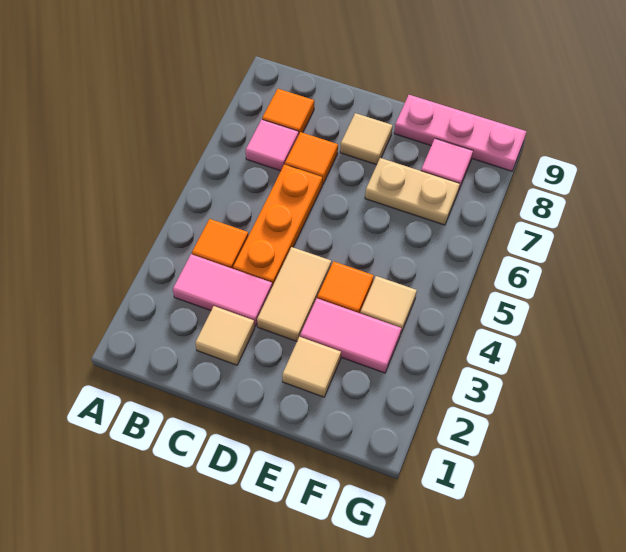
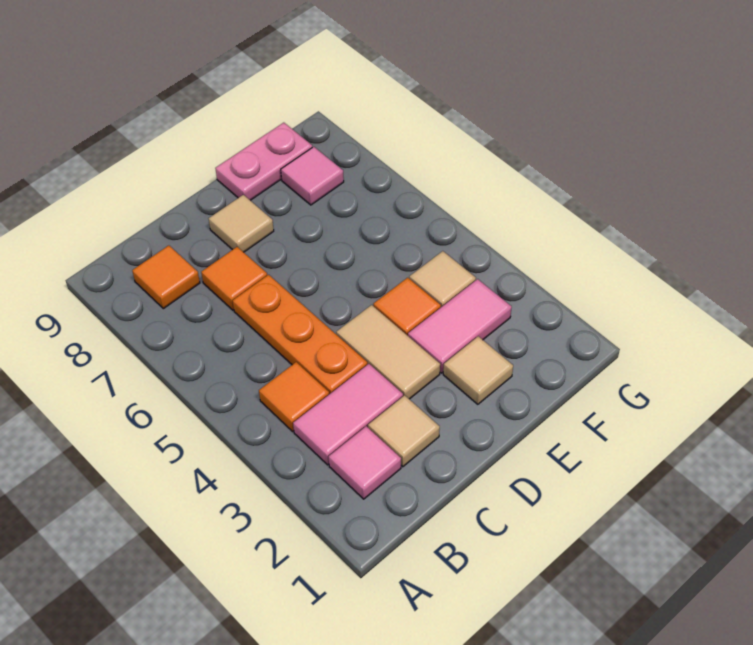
pink tile B7 level 1 -> pink tile B2 level 1
tan plate E7:F7 level 1 -> none
pink plate E9:G9 level 1 -> pink plate E9:F9 level 1

